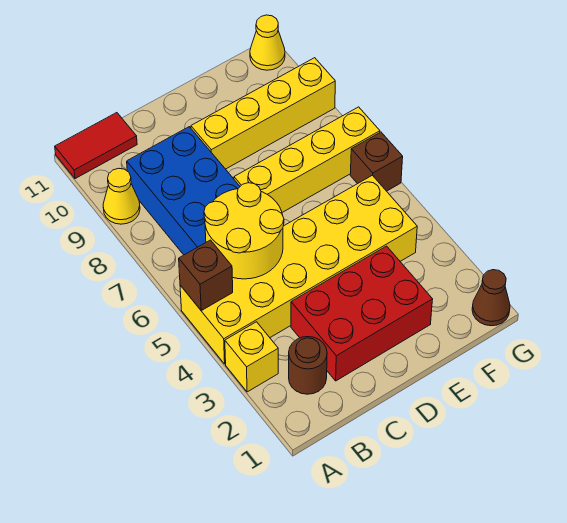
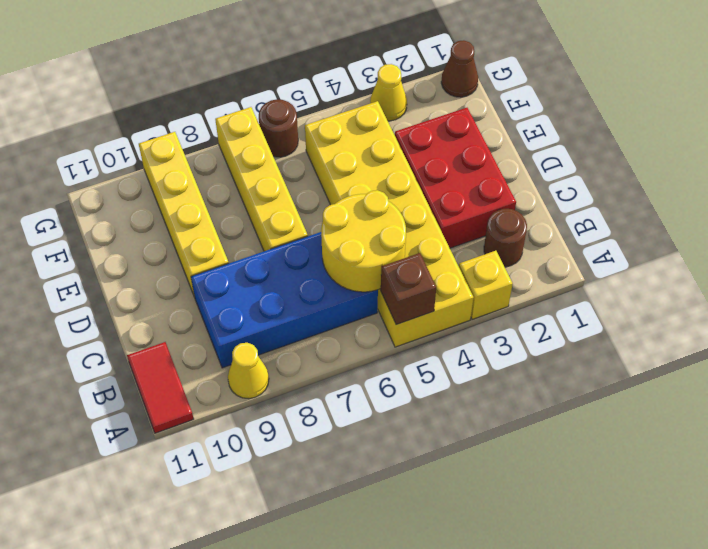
brown brick G6 level 1 -> brown round brick G6 level 1
yellow cone G11 level 1 -> yellow cone G3 level 1

